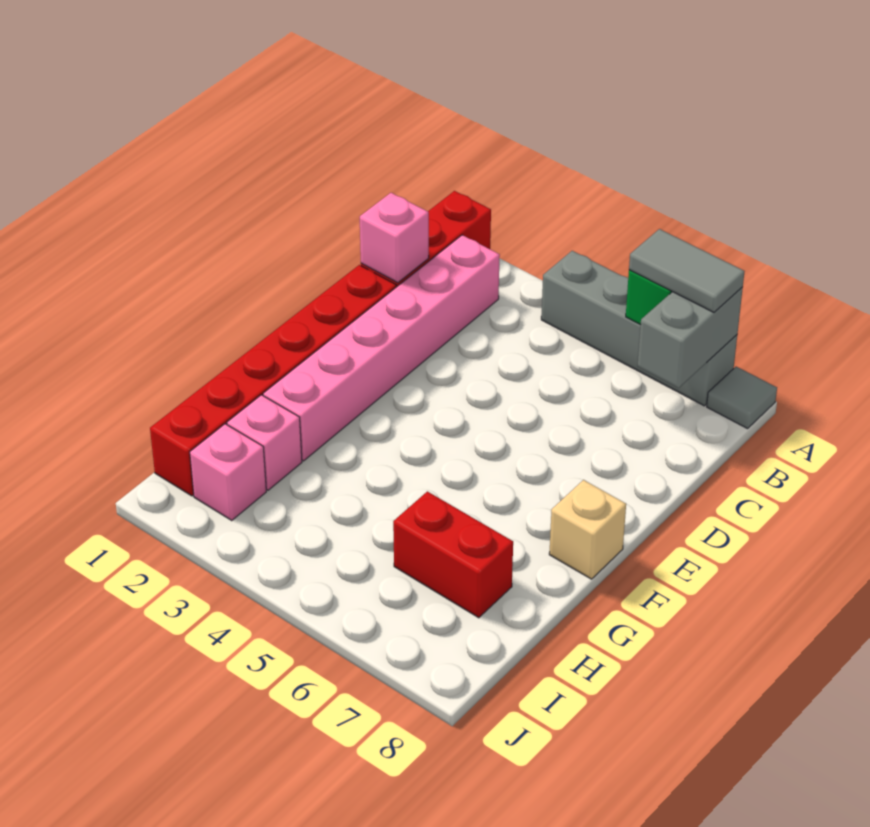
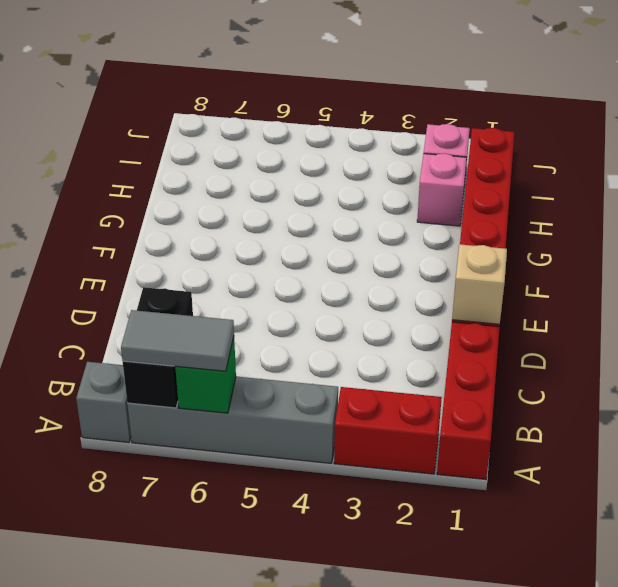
grey brick A7:B7 level 2 -> black brick A7:B7 level 2
grey tile A8 level 1 -> grey brick A8 level 1
pink brick B2:G2 level 1 -> none
pink brick C1 level 2 -> none
tan brick F8 level 1 -> tan brick D1 level 2
red brick H6:H7 level 1 -> red brick A2:A3 level 1

